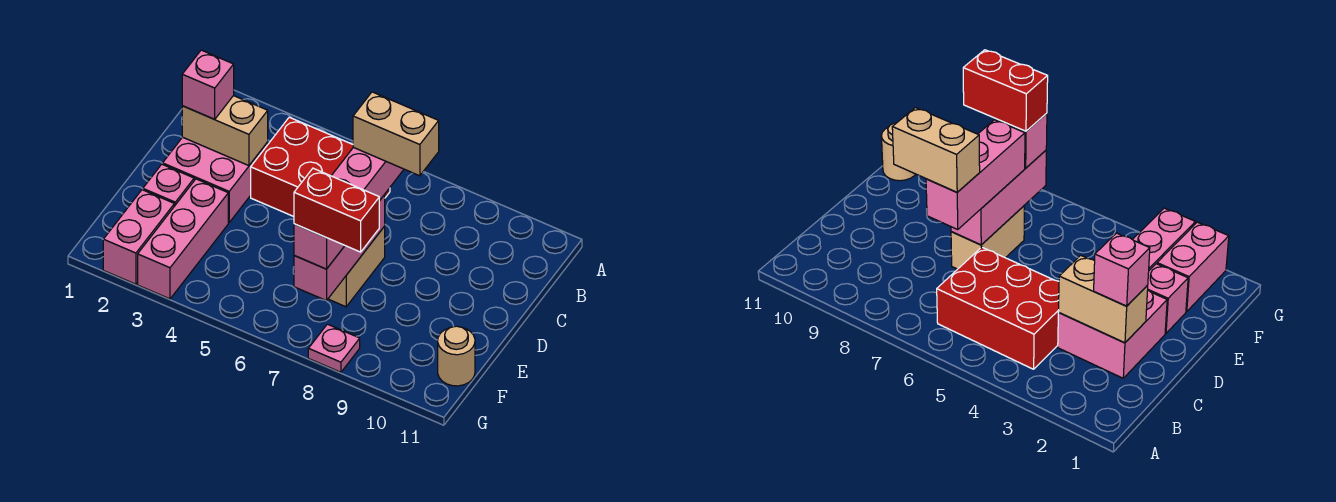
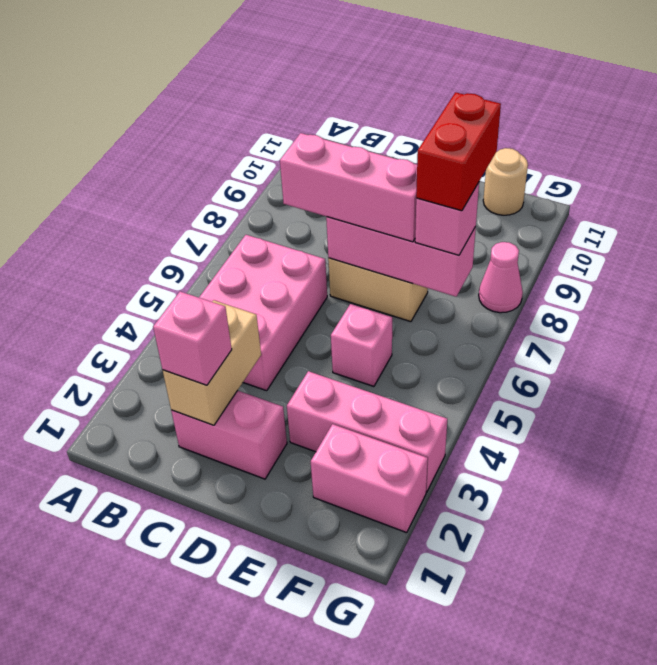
red brick B4:C6 level 1 -> pink brick B4:C6 level 1
pink brick C2:D3 level 1 -> pink brick C2:D2 level 1
tan brick C7:C8 level 4 -> none
pink brick E2 level 1 -> pink brick E5 level 1
pink plate G8 level 1 -> pink cone G8 level 1

